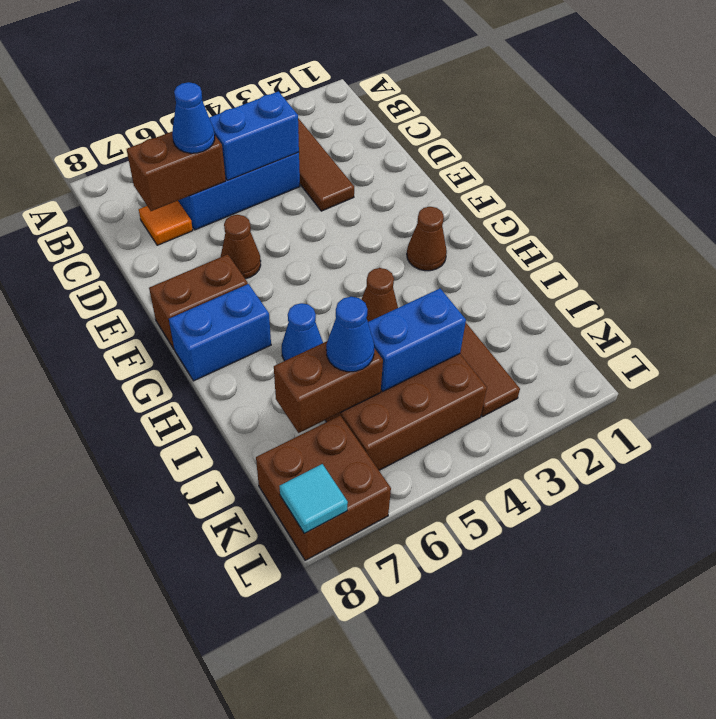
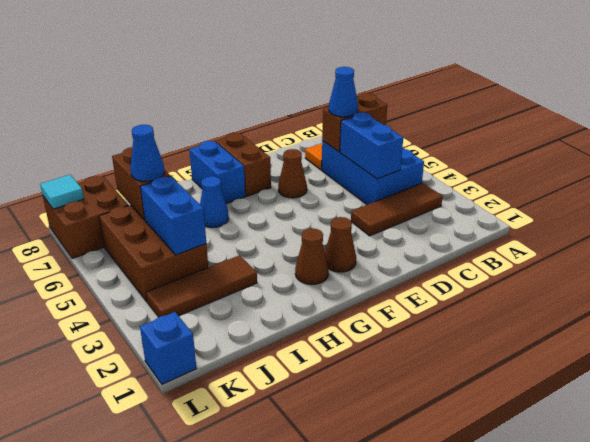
brown brick C6:C7 level 2 -> brown brick B6:C6 level 2
brown cone H4 level 1 -> brown cone F2 level 1
none -> blue brick L1 level 1

